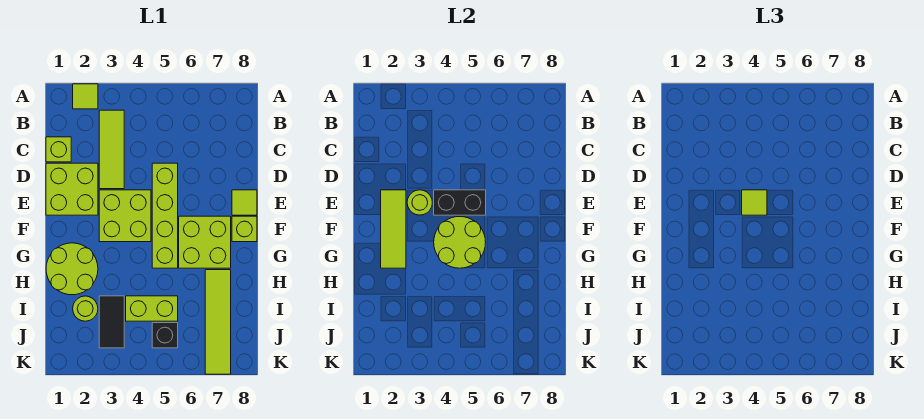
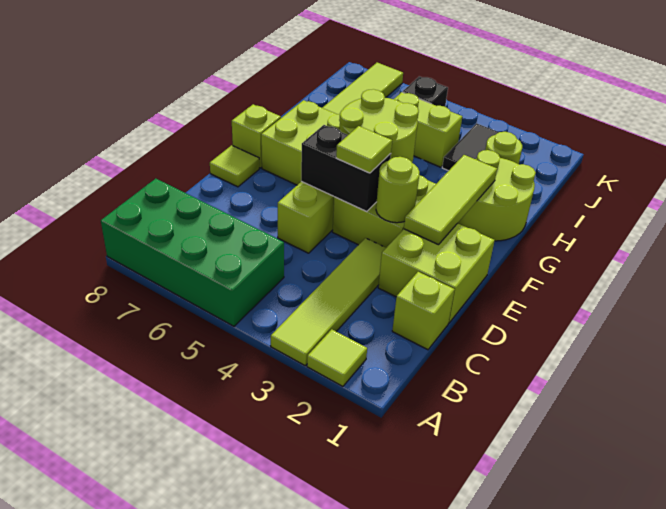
none -> green brick A5:B8 level 1
lime tile B3:D3 level 1 -> lime tile A3:D3 level 1

